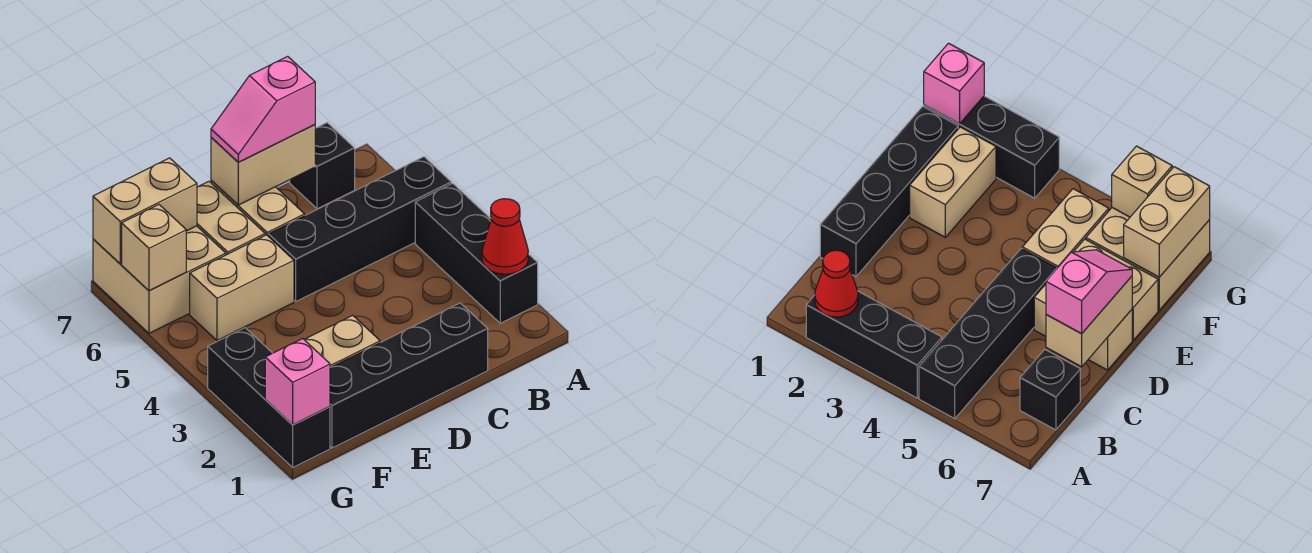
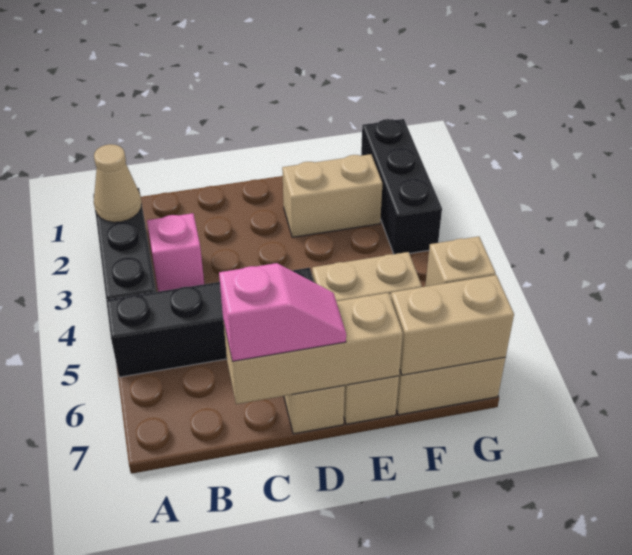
red cone A2 level 2 -> tan cone A2 level 2
black brick B7 level 1 -> none
black brick C1:F1 level 1 -> none
tan brick C7:D7 level 2 -> tan brick C7:E7 level 2
pink brick G1 level 2 -> pink brick B3 level 1

